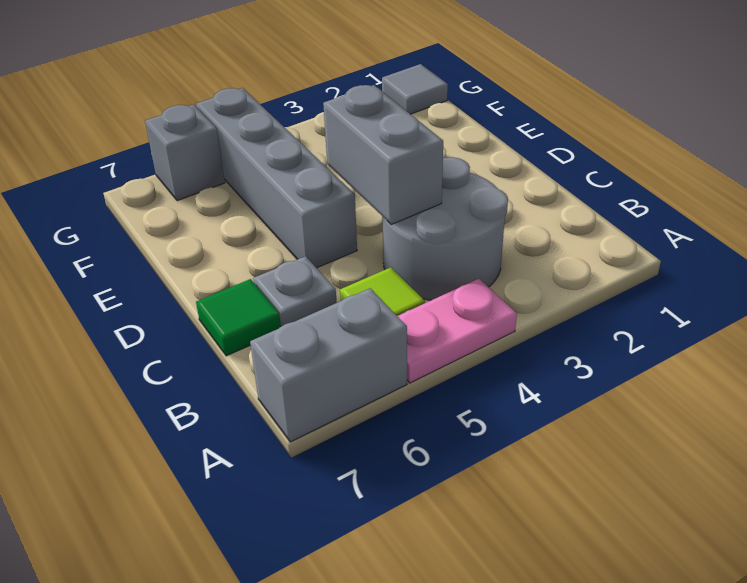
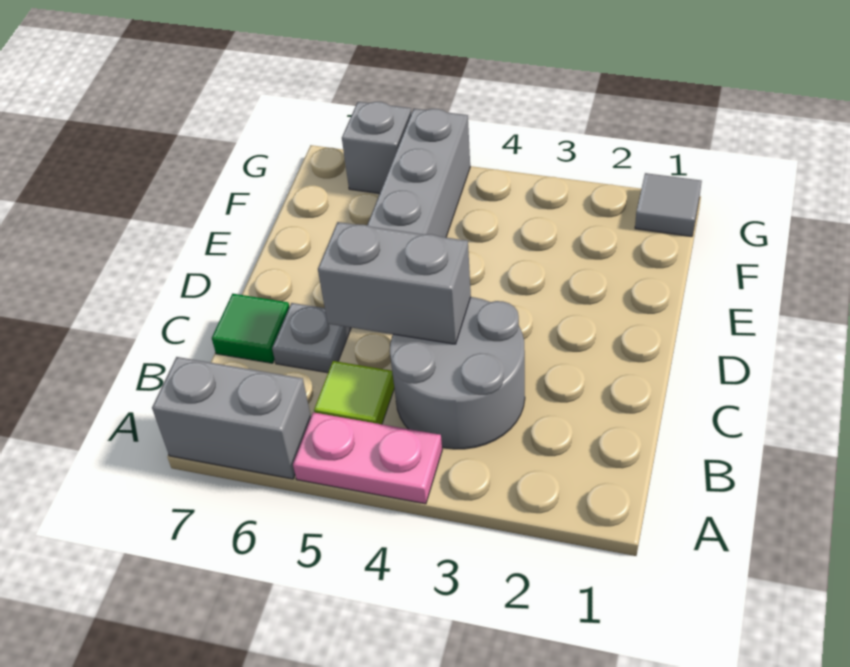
grey brick C4:D4 level 2 -> grey brick C4:C5 level 2

